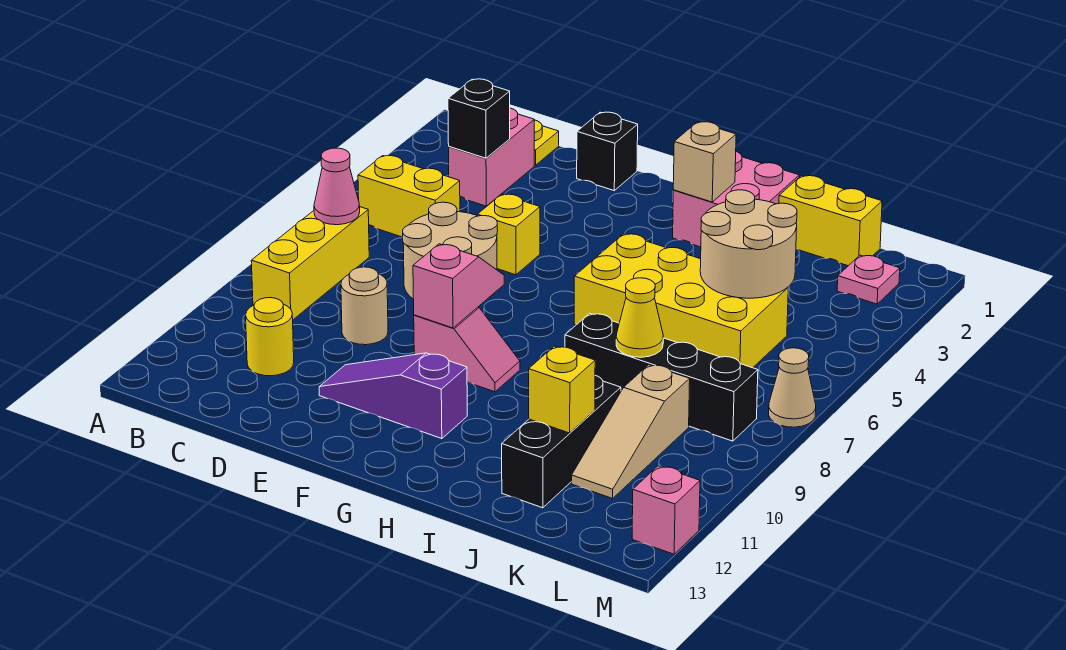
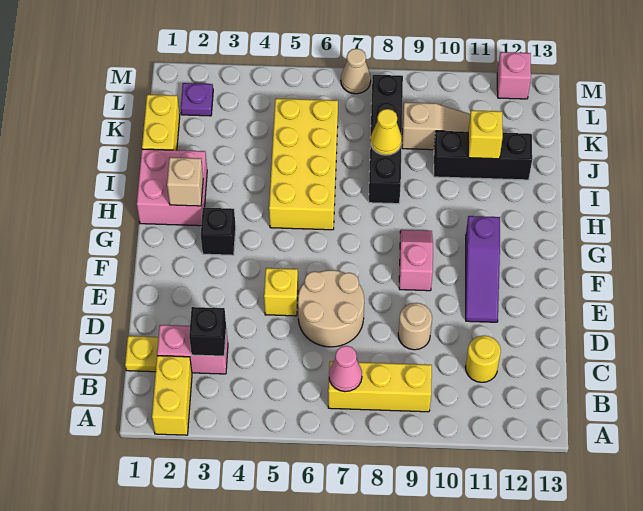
yellow brick B5:C5 level 1 -> yellow brick A2:B2 level 1
black brick E1 level 1 -> black brick G3 level 1
pink slope F8:F9 level 2 top 9 -> none
tan round brick J4:K5 level 2 -> none
pink plate L2 level 1 -> purple plate L2 level 1

